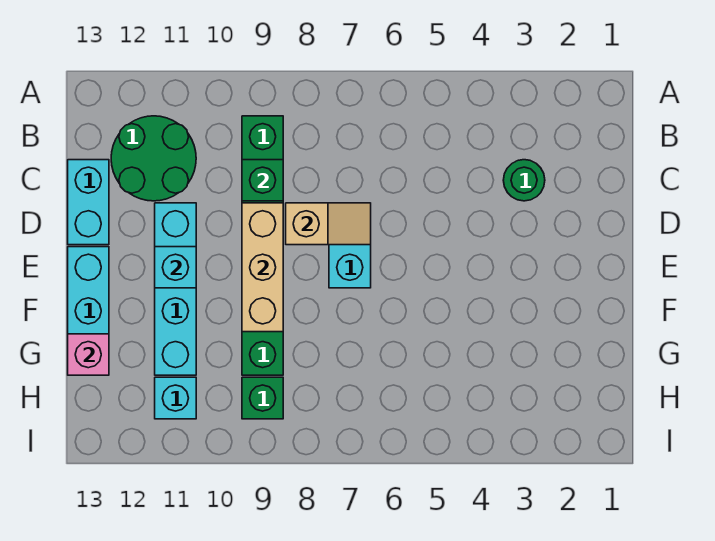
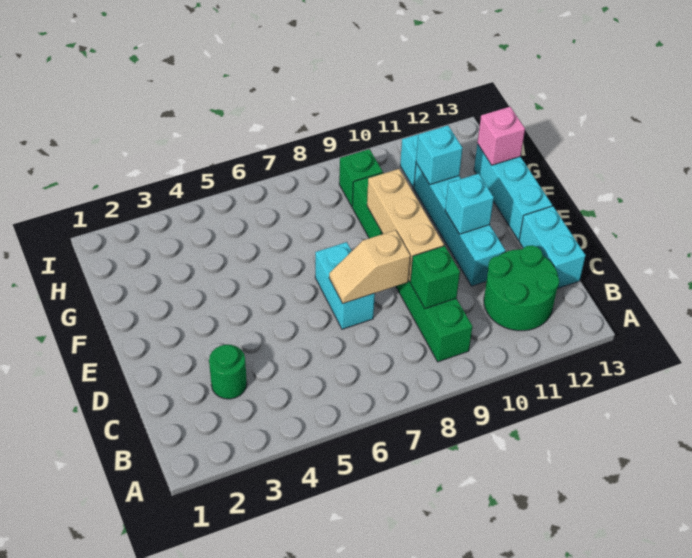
none -> cyan brick G11 level 2

